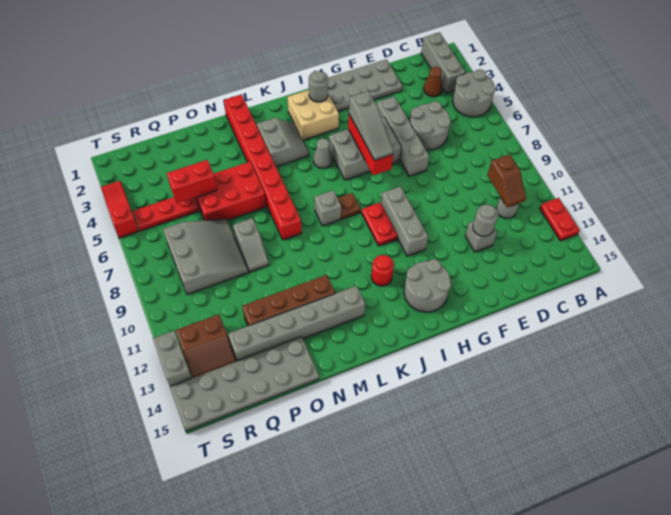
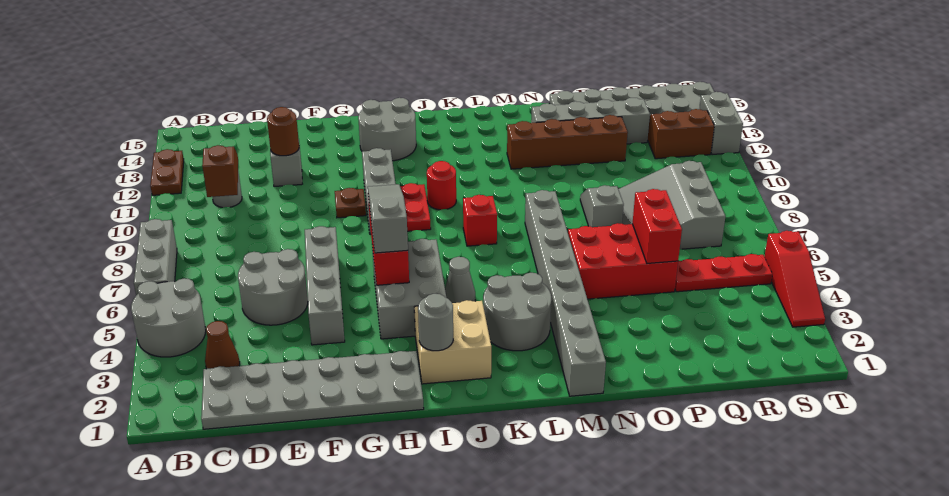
red plate A12:A13 level 1 -> brown plate A12:A13 level 1
grey brick B1:B3 level 1 -> grey brick A6:A8 level 1
grey plate E1:H2 level 1 -> grey plate C1:H2 level 1
grey round brick E12 level 2 -> brown round brick E12 level 2
grey brick G5:I6 level 1 -> grey brick H4:I6 level 1
brown plate J8 level 1 -> brown plate G10 level 1
red round brick J12 level 1 -> red round brick J10 level 1
grey slope K3:L4 level 1 top L -> grey round brick K3:L4 level 1
grey brick K8 level 1 -> red brick K8 level 1
grey brick L13:Q13 level 1 -> grey brick N13:Q13 level 1
red brick M1:M8 level 1 -> grey brick M1:M8 level 1
red brick P5:Q5 level 2 -> red brick P5:P6 level 2

